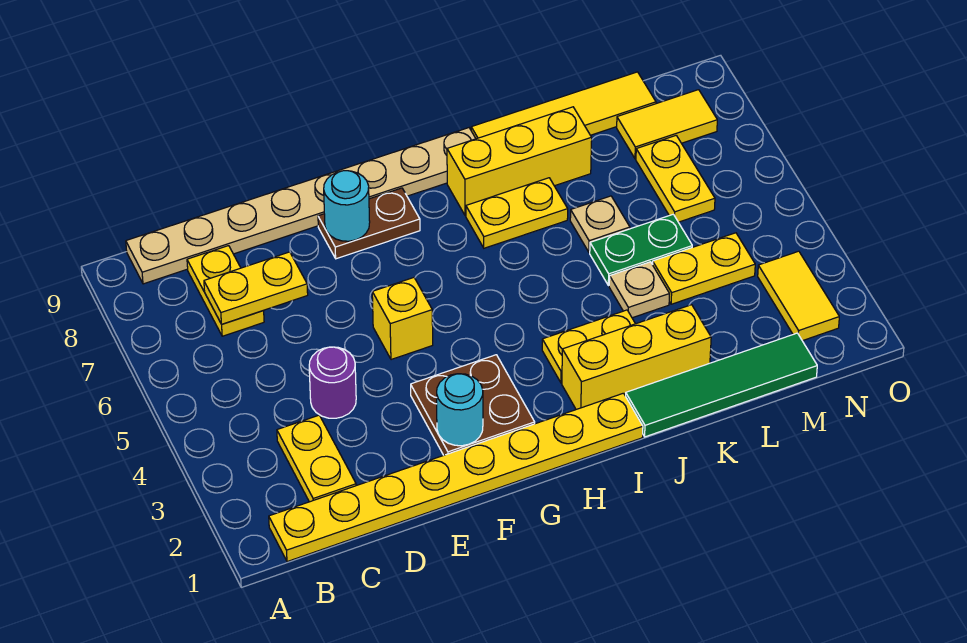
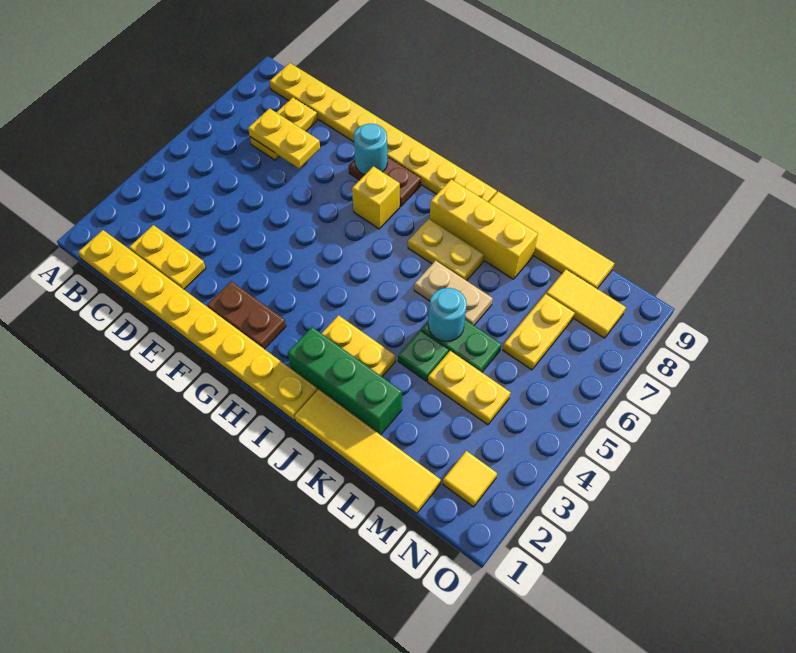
tan plate B9:I9 level 1 -> yellow plate B9:I9 level 1
yellow plate C2:C3 level 1 -> yellow plate C2:D2 level 1
purple round brick D4 level 1 -> none
brown plate F2:G3 level 1 -> brown plate F2:G2 level 1
cyan round brick F2 level 2 -> cyan round brick K5 level 2
yellow brick F5 level 1 -> yellow brick G7 level 1
yellow brick I2:K2 level 1 -> green brick I2:K2 level 1
green tile J1:M1 level 1 -> yellow tile J1:M1 level 1
tan plate K4 level 1 -> green plate K4 level 1
tan plate K6 level 1 -> tan plate J6:K6 level 1
yellow tile N2:N3 level 1 -> yellow tile N2 level 1

